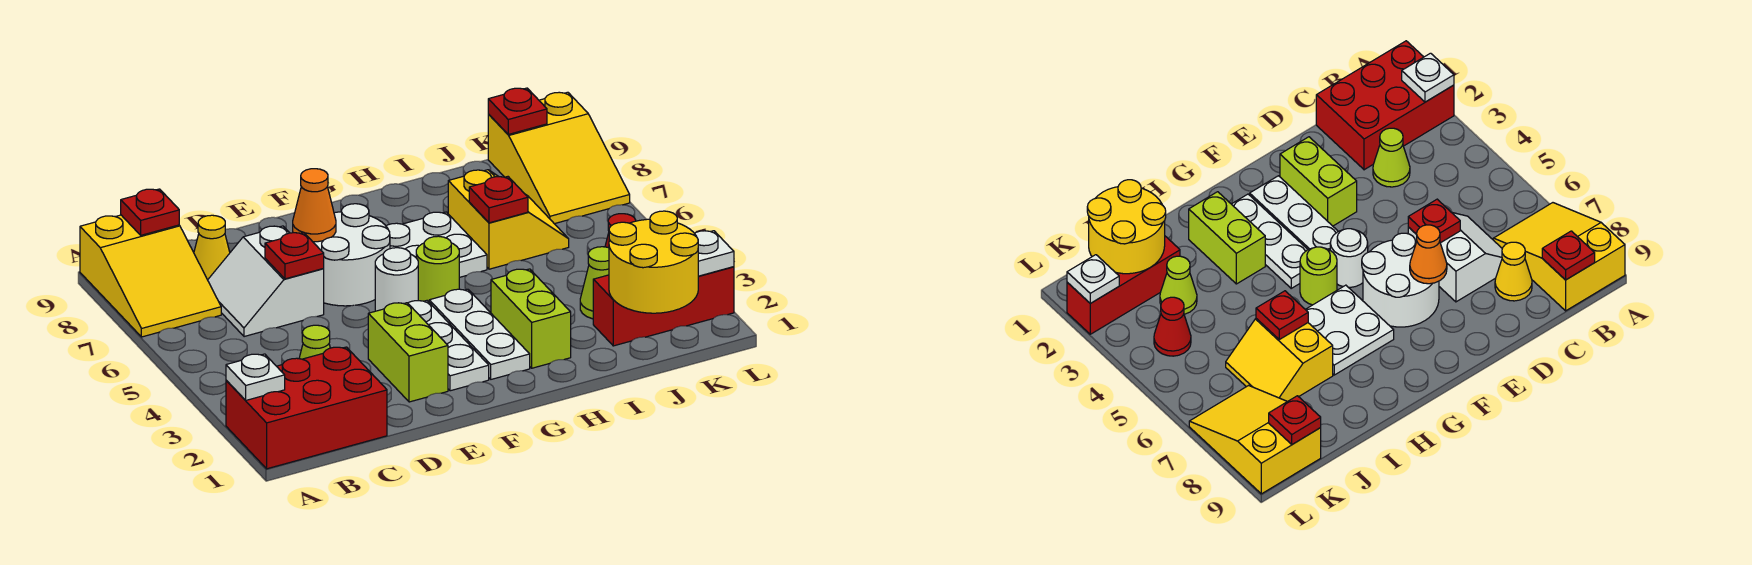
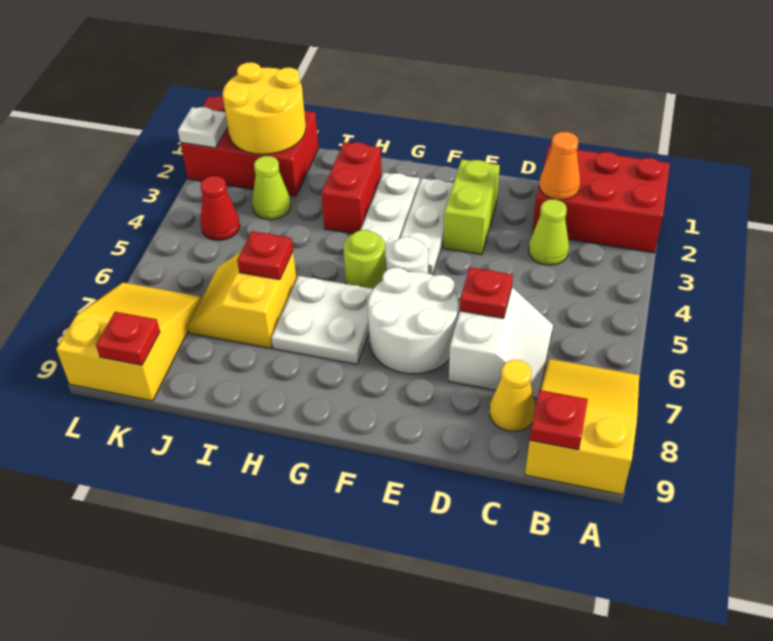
white plate A2 level 2 -> none
orange cone E7 level 2 -> orange cone C2 level 2
lime brick H2:H3 level 1 -> red brick H2:H3 level 1
red brick J2:L2 level 1 -> red brick J1:L2 level 1

